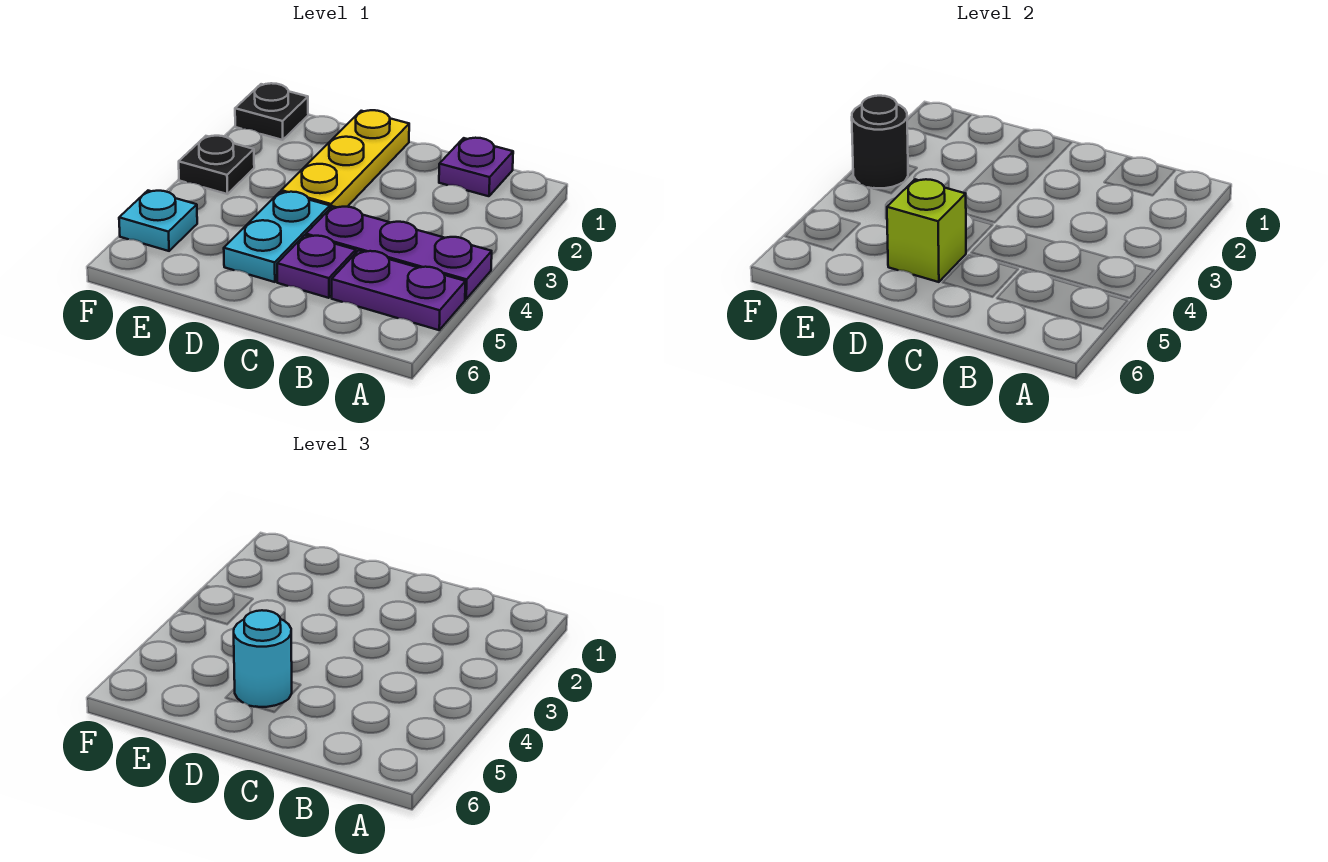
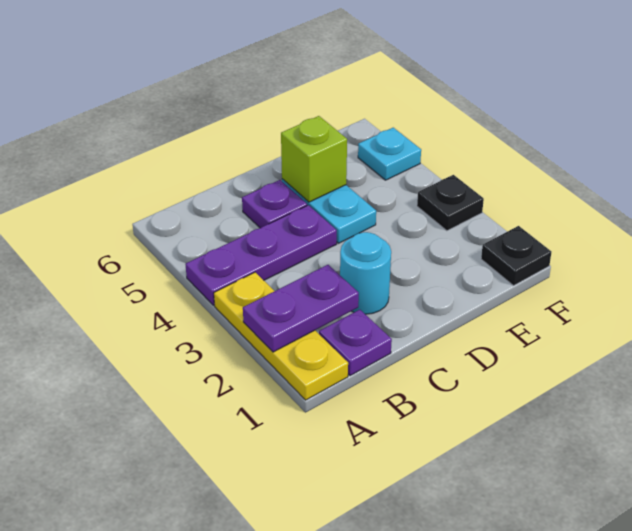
purple plate A5:B5 level 1 -> purple plate A2:B2 level 2
yellow plate D1:D3 level 1 -> yellow plate A1:A3 level 1
cyan round brick D5 level 3 -> cyan round brick C2 level 1
black round brick F3 level 2 -> none

